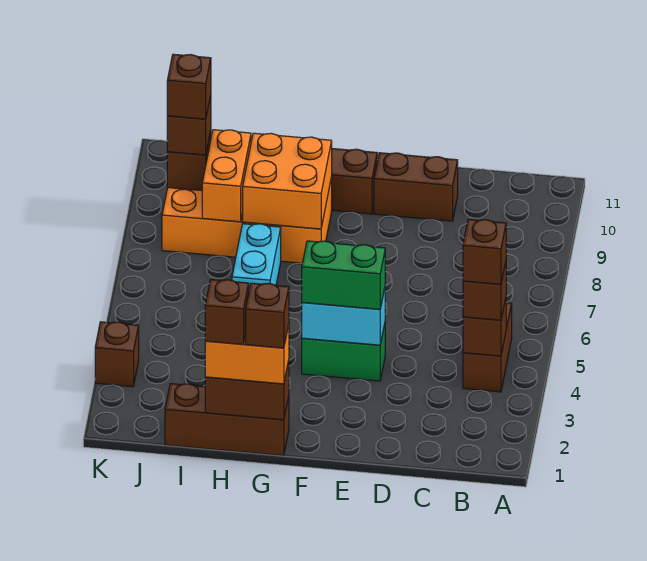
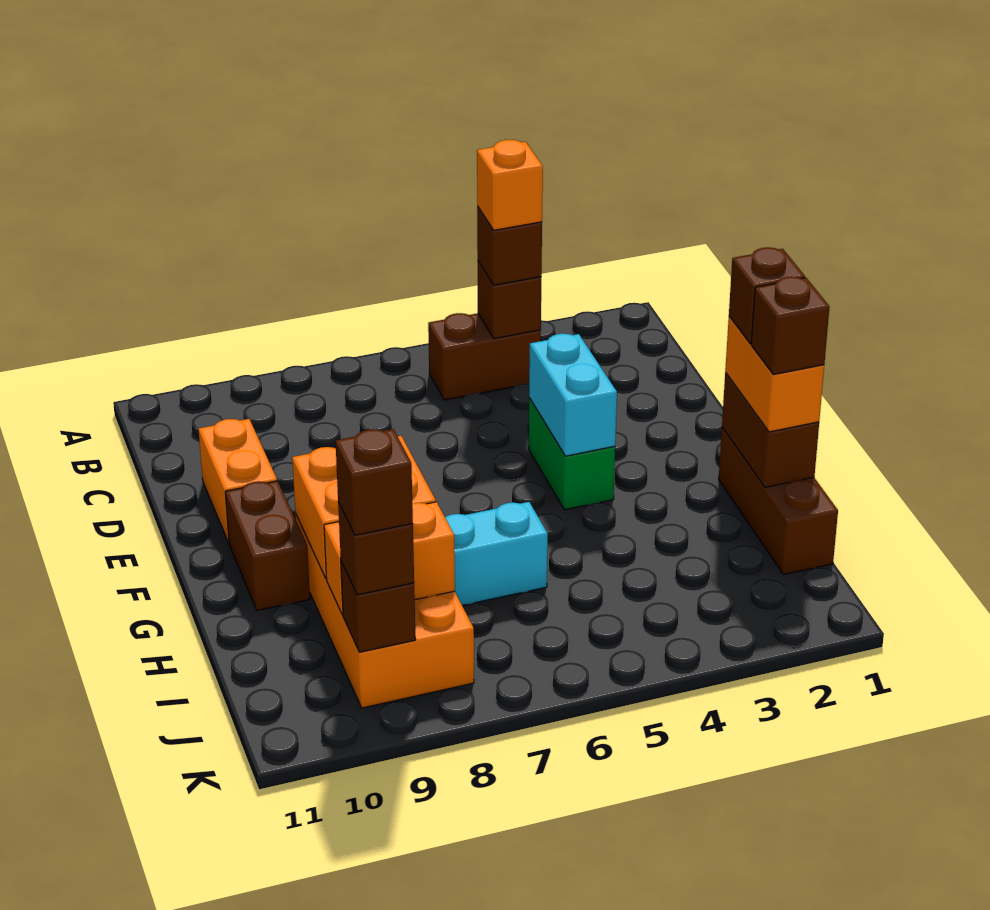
brown brick B4 level 4 -> orange brick B4 level 4
brown brick D10:E10 level 1 -> orange brick D10:E10 level 1
green brick E4:F4 level 3 -> none
brown brick K3 level 1 -> none

